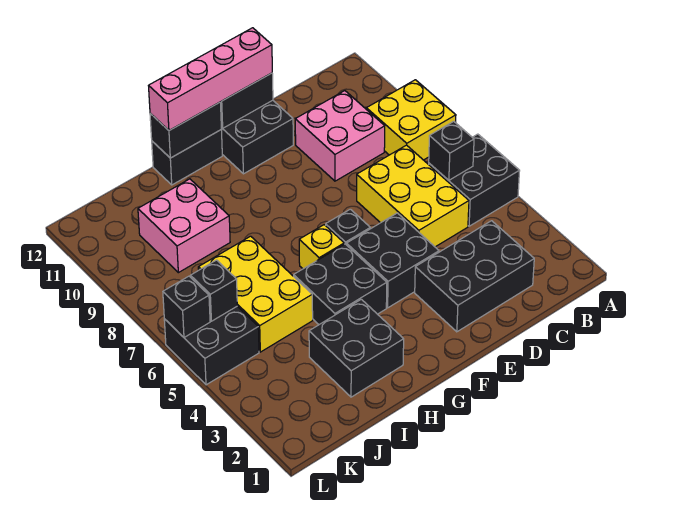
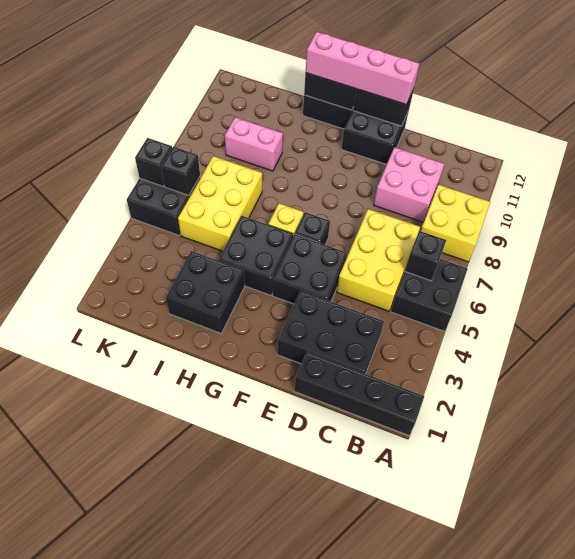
none -> black brick A1:D1 level 1
pink brick I9:J10 level 1 -> pink brick I9:J9 level 1

